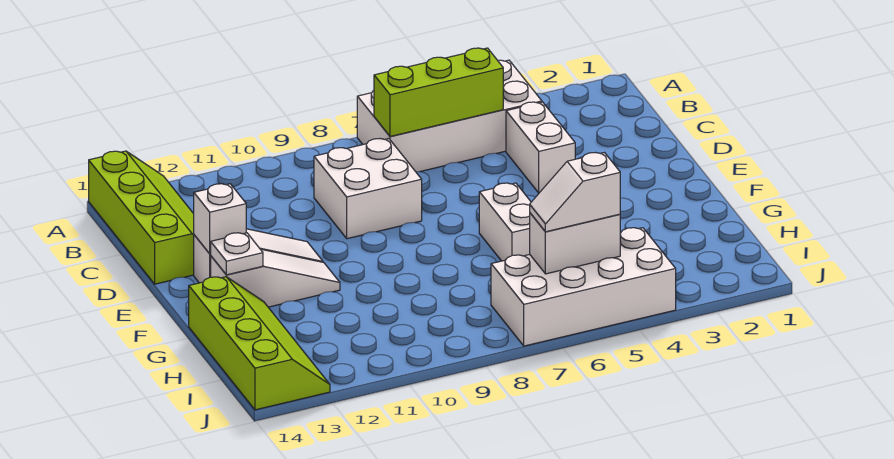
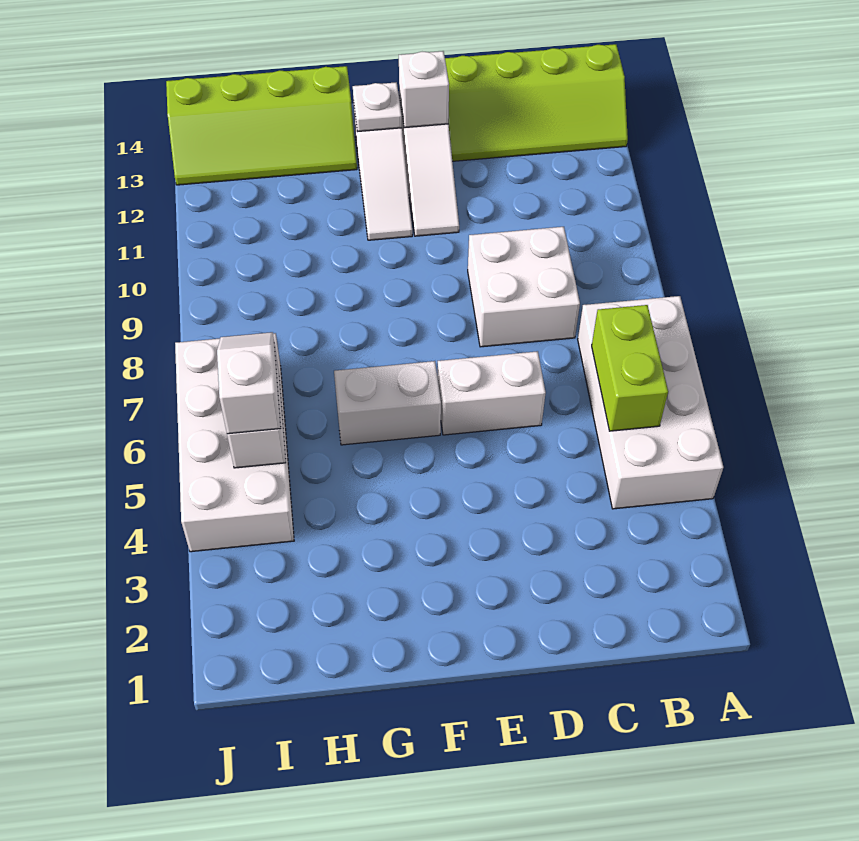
lime brick B5:B7 level 2 -> lime brick B5:B6 level 2
white brick C4:D4 level 1 -> white brick D6:E6 level 1

